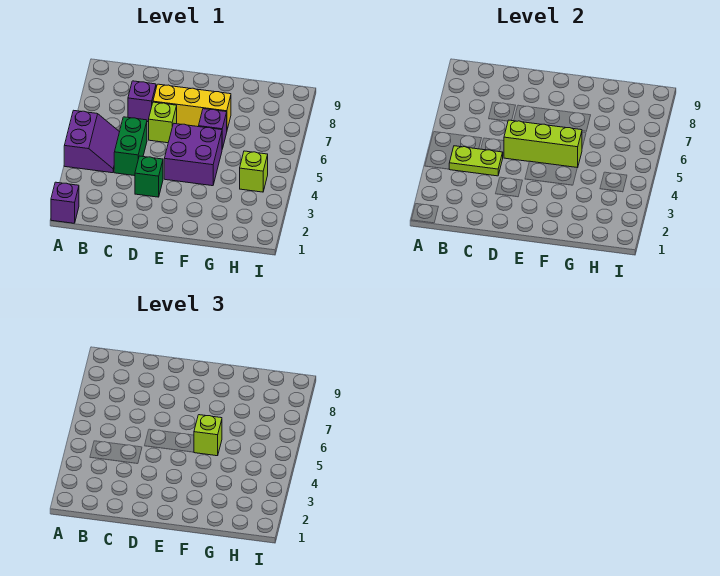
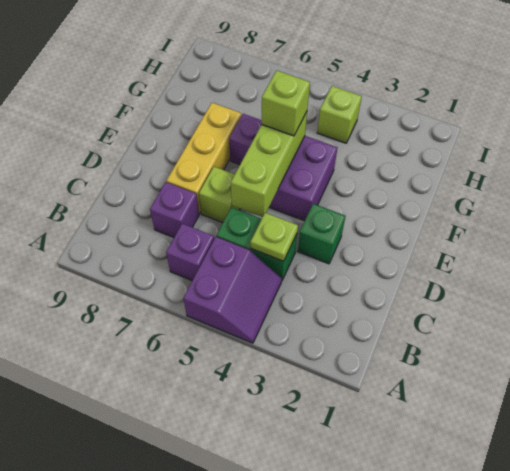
purple brick A1 level 1 -> purple brick B6 level 1
purple slope A4:B5 level 1 top A -> purple slope A4:B5 level 1 top 5
lime plate B4:C4 level 2 -> lime plate C4 level 2

